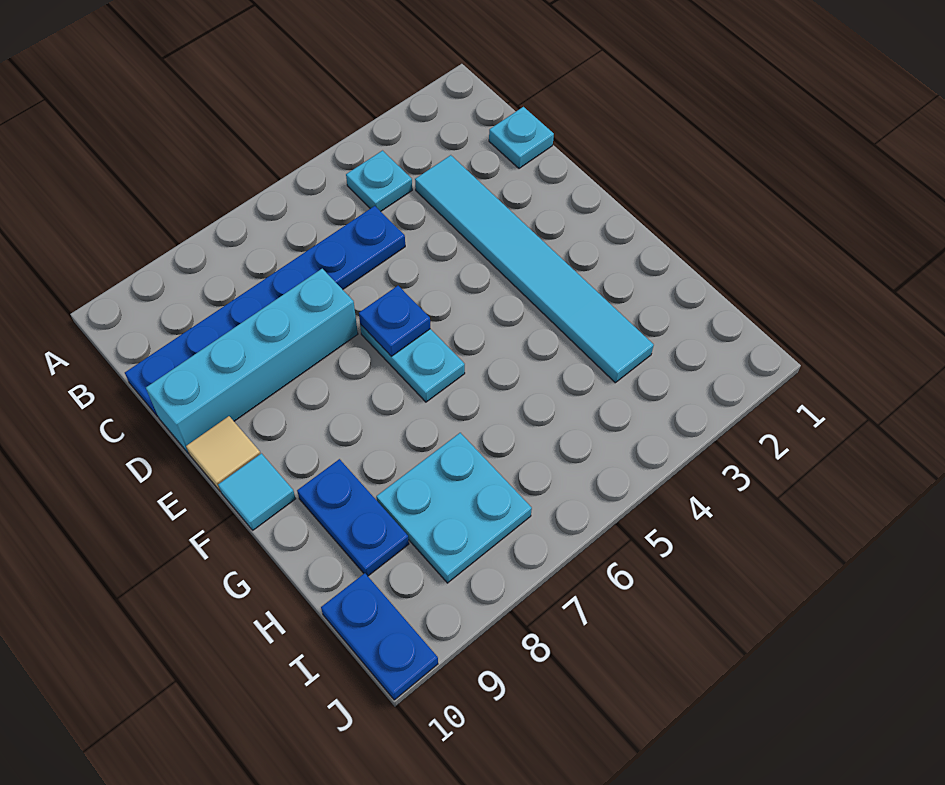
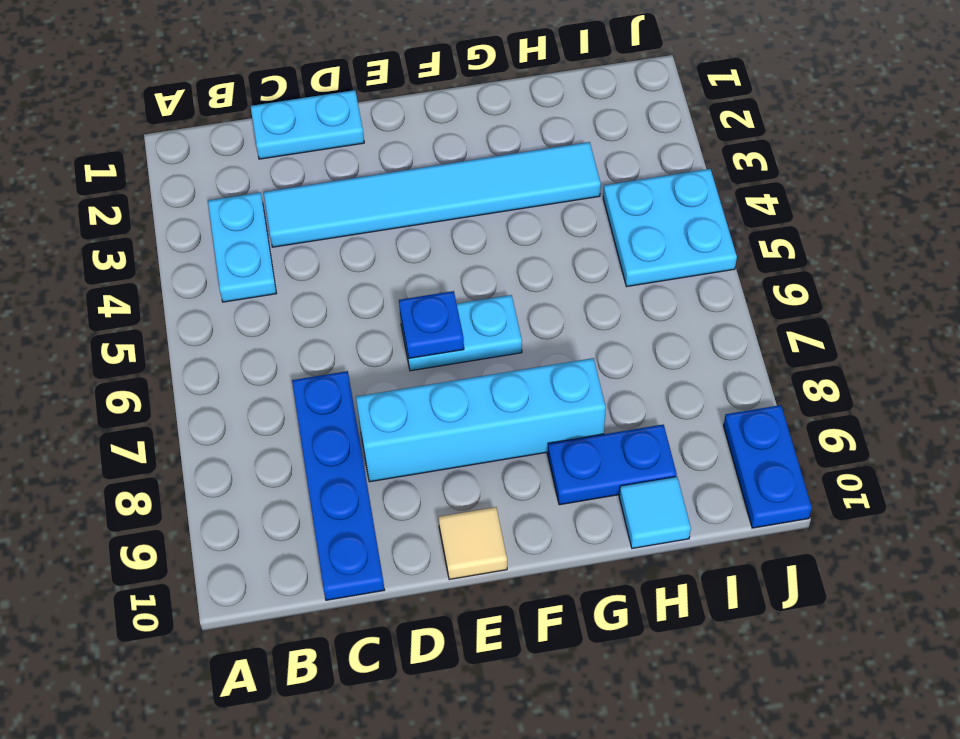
cyan plate B4 level 1 -> cyan plate B3:B4 level 1
cyan plate C1 level 1 -> cyan plate C1:D1 level 1
blue plate C5:C10 level 1 -> blue plate C7:C10 level 1
cyan brick D7:D10 level 1 -> cyan brick D8:G8 level 1
cyan tile F10 level 1 -> cyan tile H10 level 1
cyan plate H7:I8 level 1 -> cyan plate I4:J5 level 1
blue plate I10:J10 level 1 -> blue plate J9:J10 level 1

